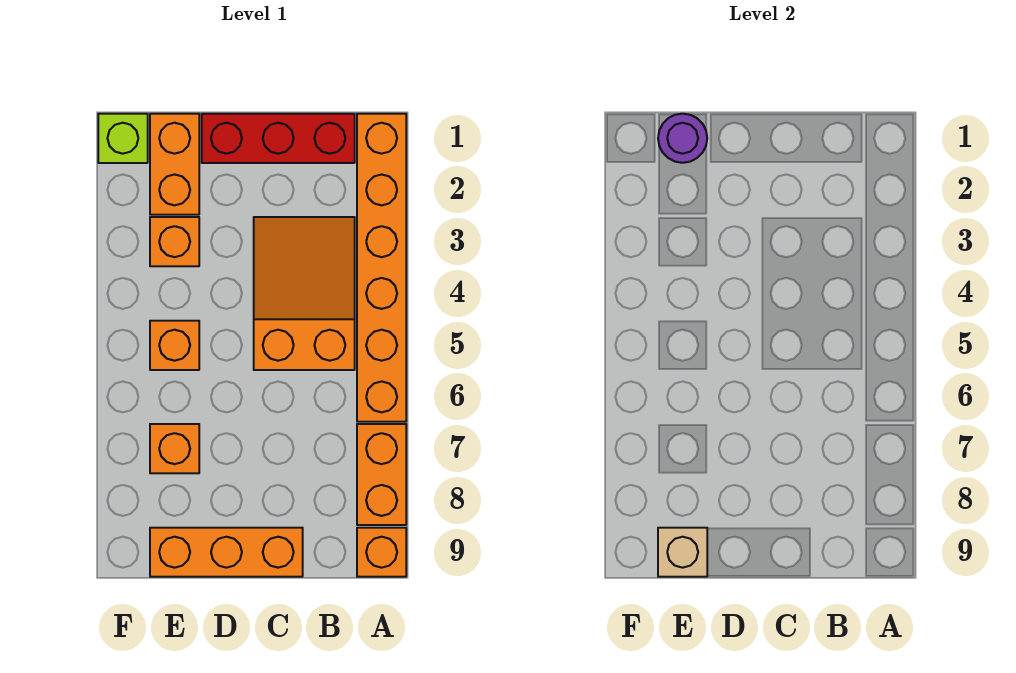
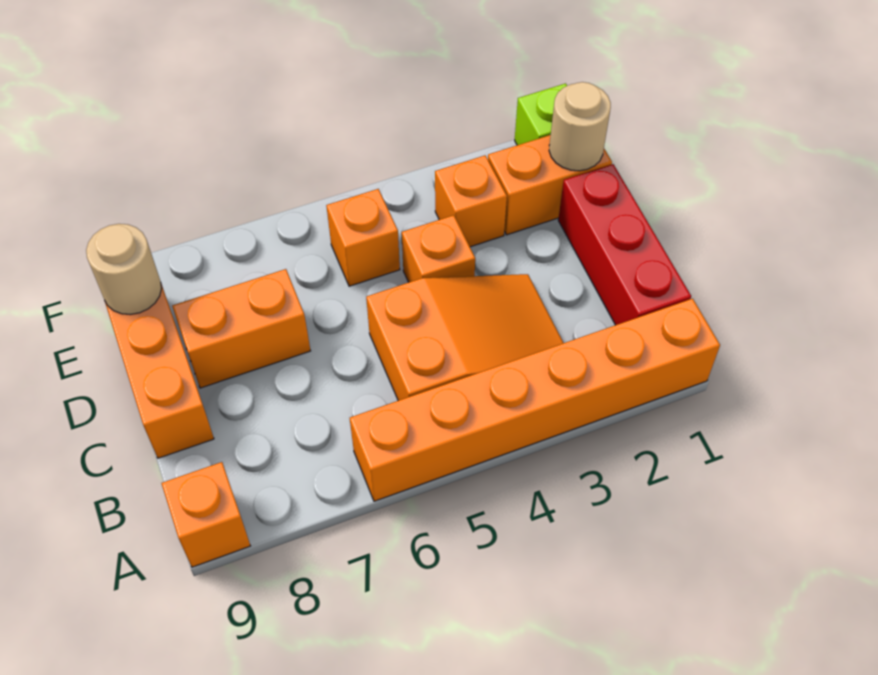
orange brick A7:A8 level 1 -> orange brick D7:D8 level 1
purple round brick E1 level 2 -> tan round brick E1 level 2
orange brick E7 level 1 -> orange brick D4 level 1
tan brick E9 level 2 -> tan round brick E9 level 2

